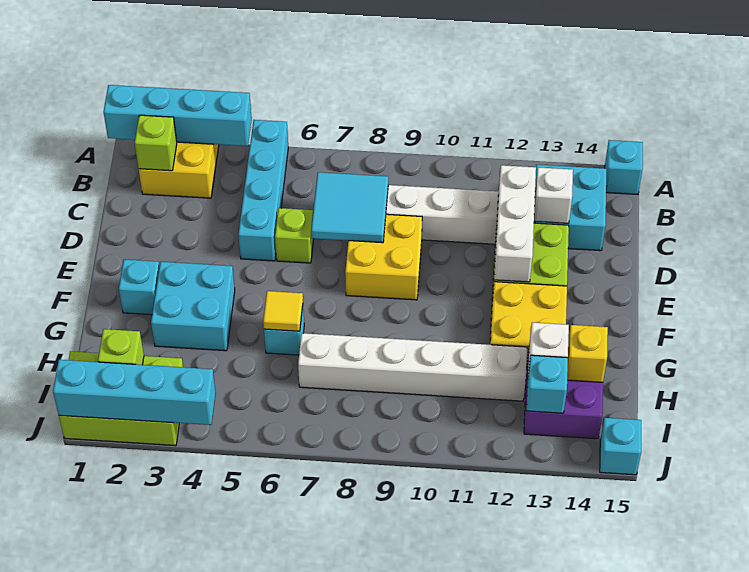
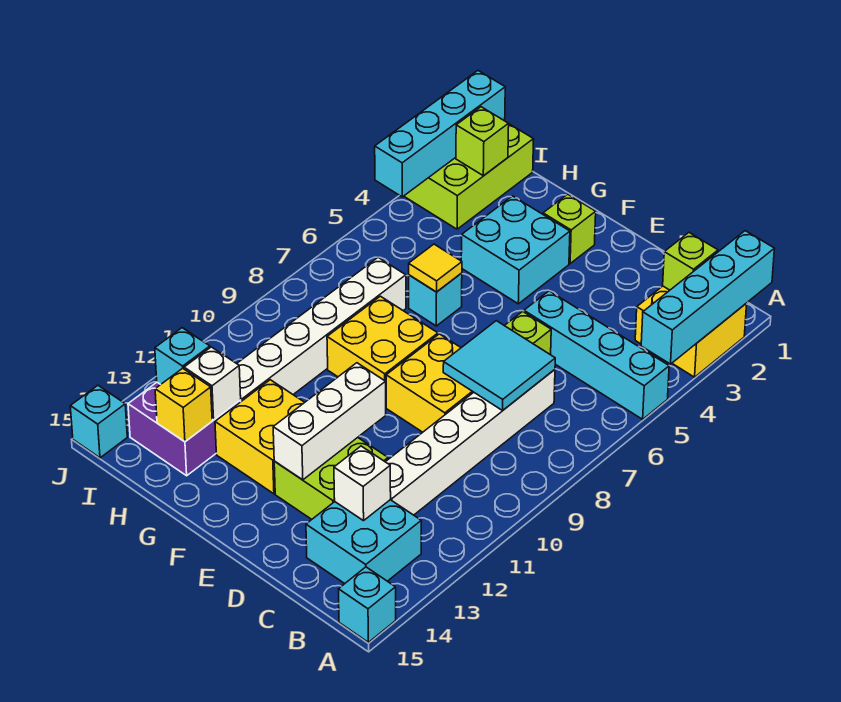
white brick C12:E12 level 2 -> white brick E11:E13 level 2
cyan brick F2 level 1 -> lime brick F2 level 1
none -> yellow brick F8:G9 level 1

